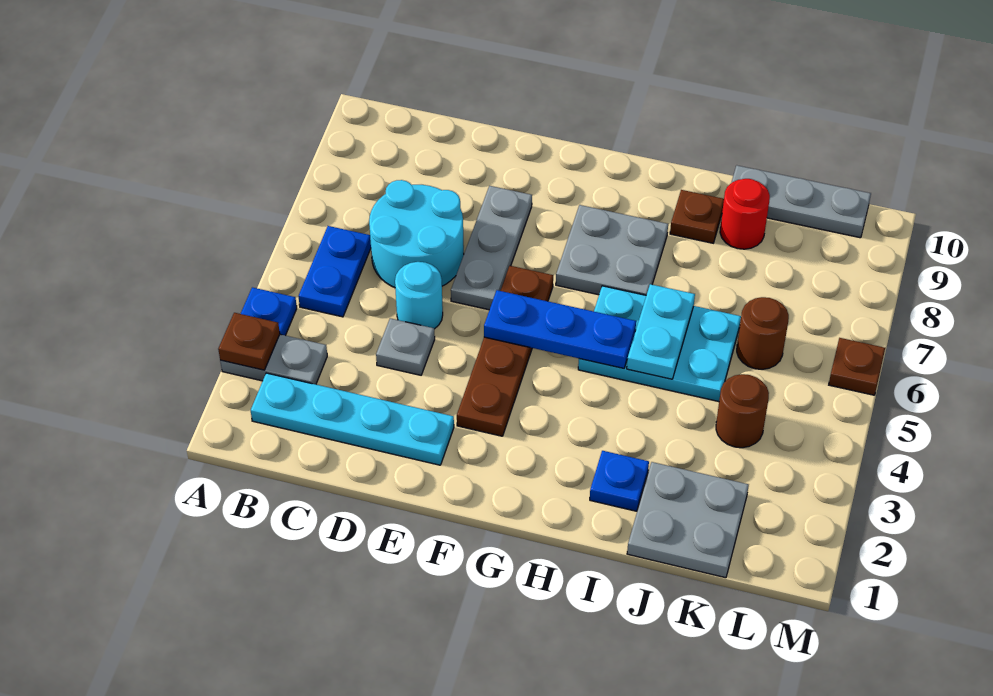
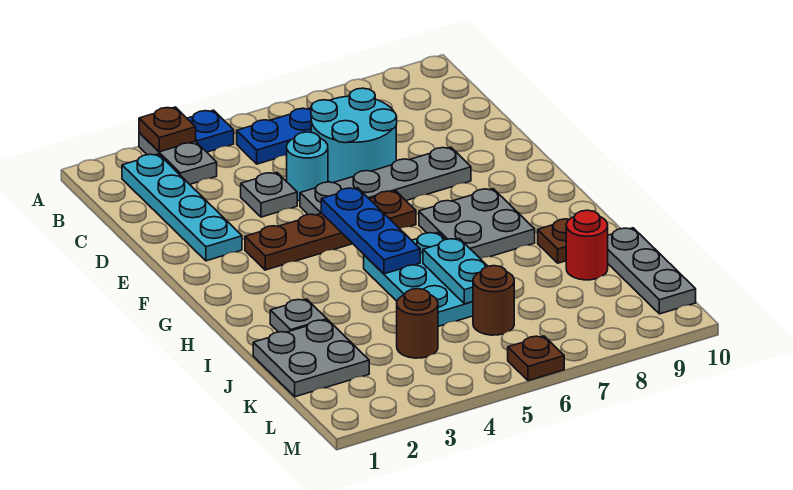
grey plate E6:E8 level 1 -> grey plate E5:E8 level 1
blue plate I2 level 1 -> grey plate I2 level 1
cyan plate I5:I6 level 2 -> cyan plate I6:J6 level 2

